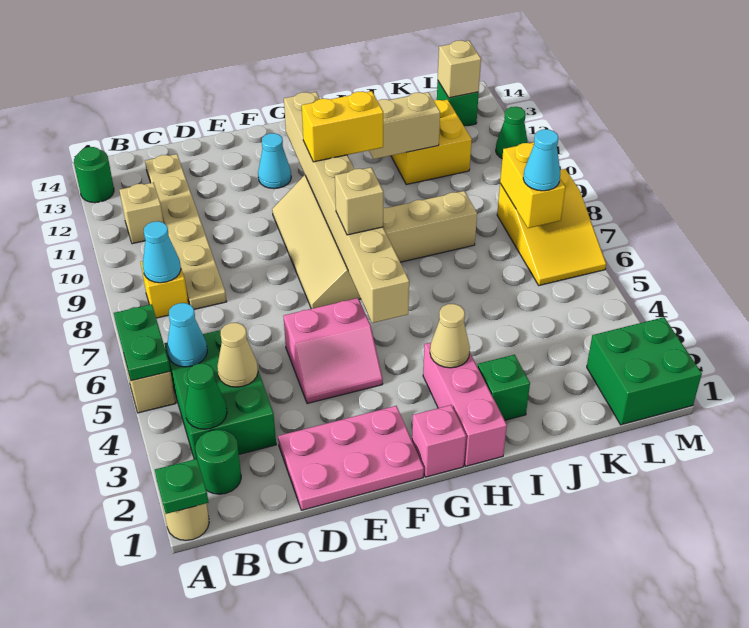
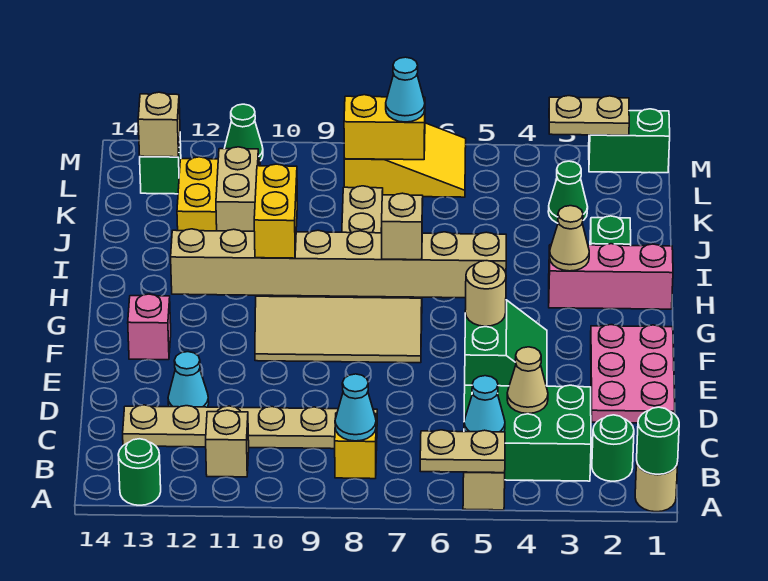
green plate A1 level 2 -> green round brick A1 level 2
green plate A5:A6 level 2 -> tan plate A5:A6 level 2
green cone B3 level 2 -> green cone K3 level 1
pink slope E4:F5 level 1 top 5 -> green slope E4:F5 level 1 top 5
none -> tan round brick F5 level 2
cyan cone F12 level 1 -> cyan cone D12 level 1
pink brick G1 level 1 -> pink brick F13 level 1
green brick L1:M2 level 1 -> green brick M1:M2 level 1
none -> tan plate M2:M3 level 2

